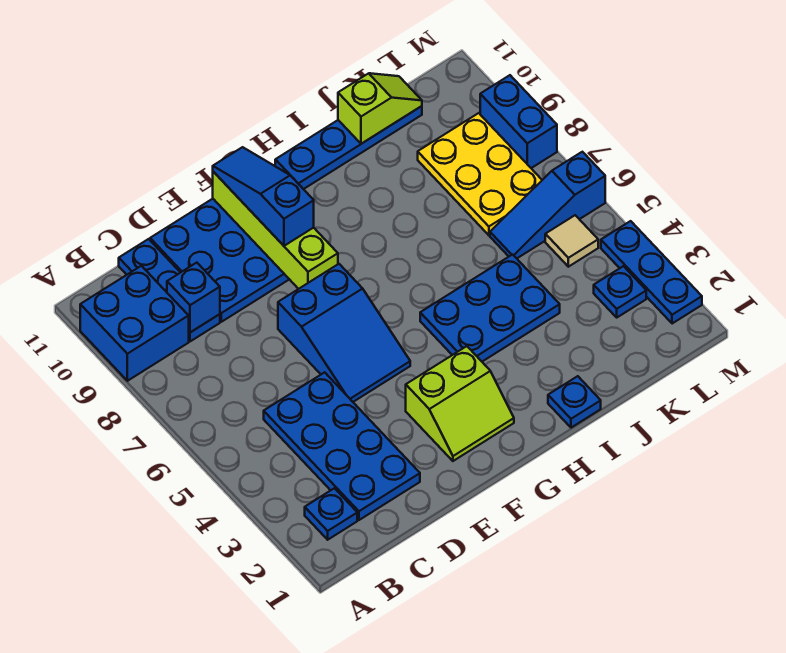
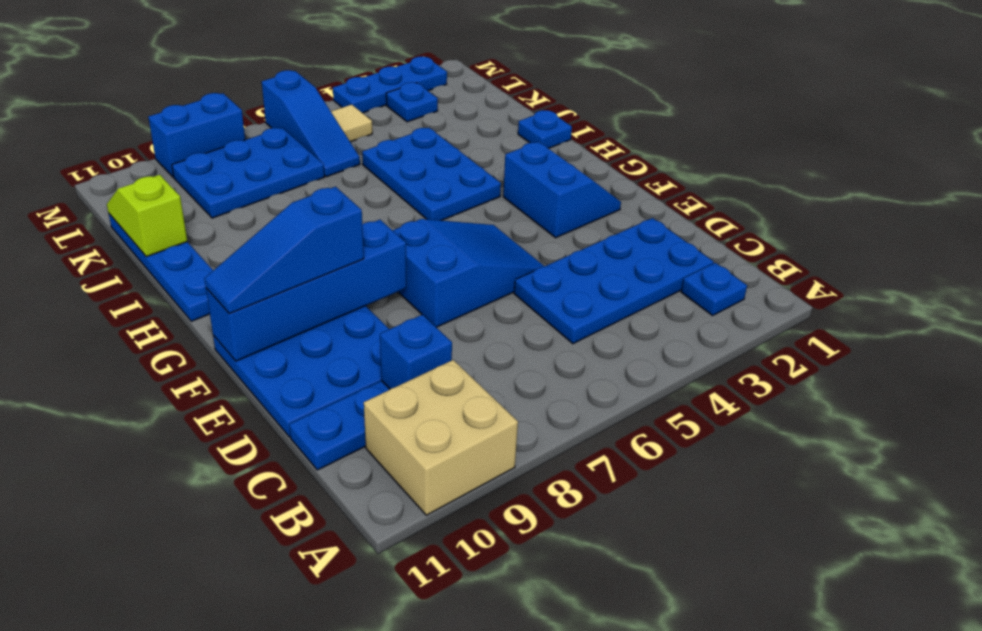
blue brick A9:B10 level 1 -> tan brick A9:B10 level 1
lime slope F2:G3 level 1 top 3 -> blue slope F2:G3 level 1 top 3
lime brick F8:F11 level 2 -> blue brick F8:F11 level 2
yellow plate K7:L9 level 1 -> blue plate K7:L9 level 1

